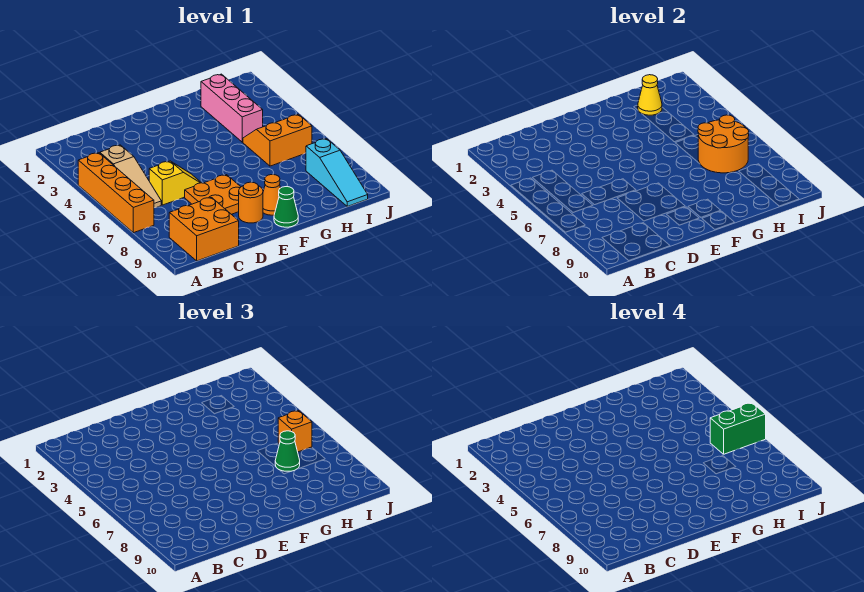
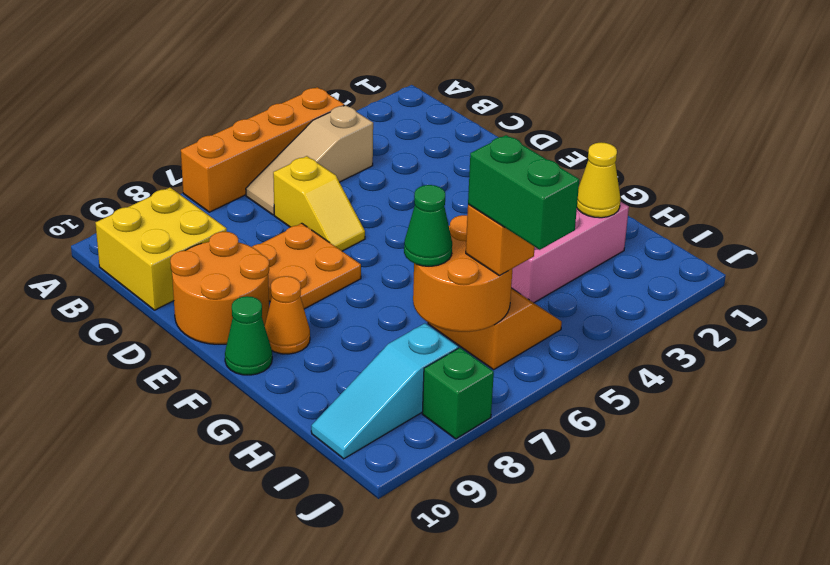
orange brick B9:C10 level 1 -> yellow brick B9:C10 level 1
orange round brick E9 level 1 -> orange round brick D9:E10 level 1
none -> green brick J8 level 1

